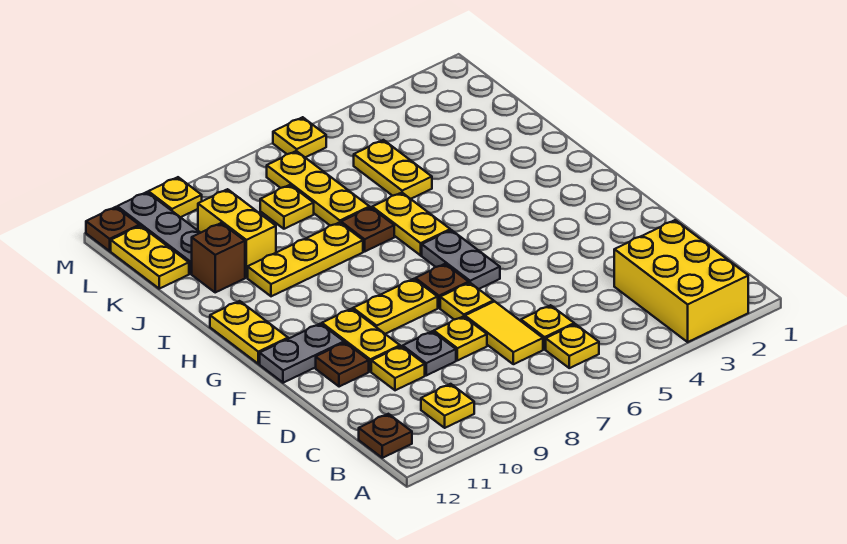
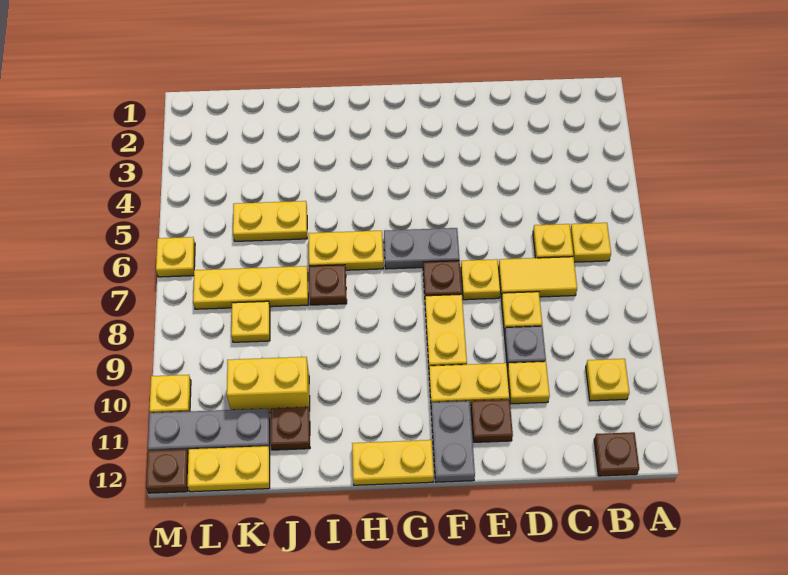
yellow brick A2:C3 level 1 -> none
yellow plate I8:I10 level 1 -> none
brown brick J11 level 1 -> brown plate J11 level 1

